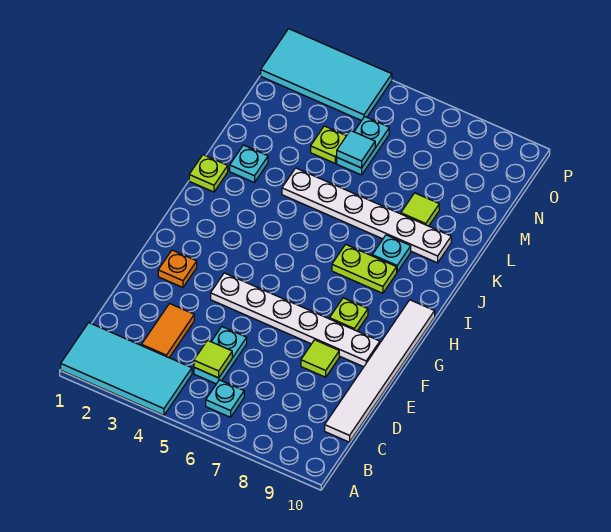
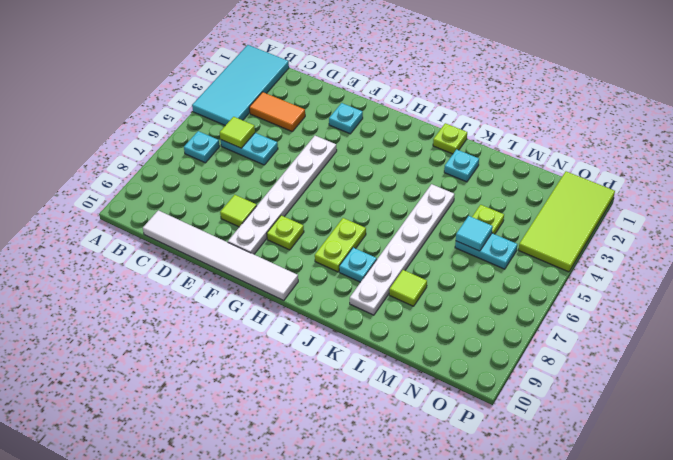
orange plate F2 level 1 -> cyan plate F2 level 1
cyan tile O1:P4 level 1 -> lime tile O1:P4 level 1

